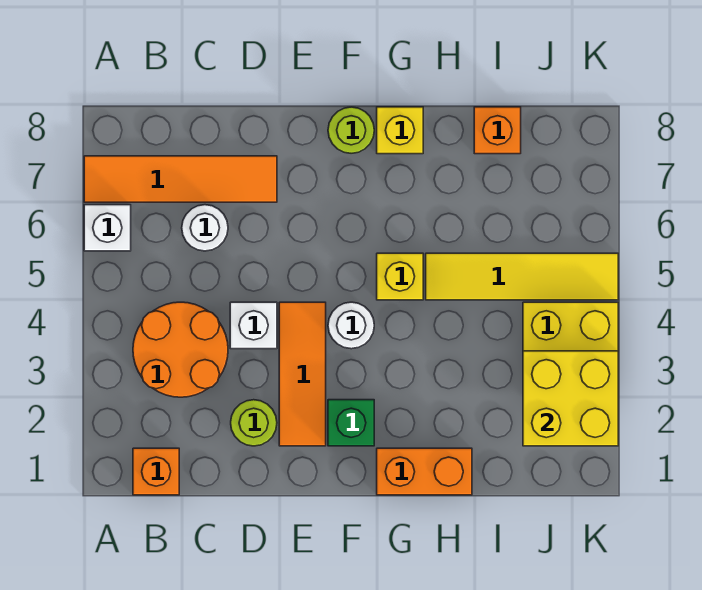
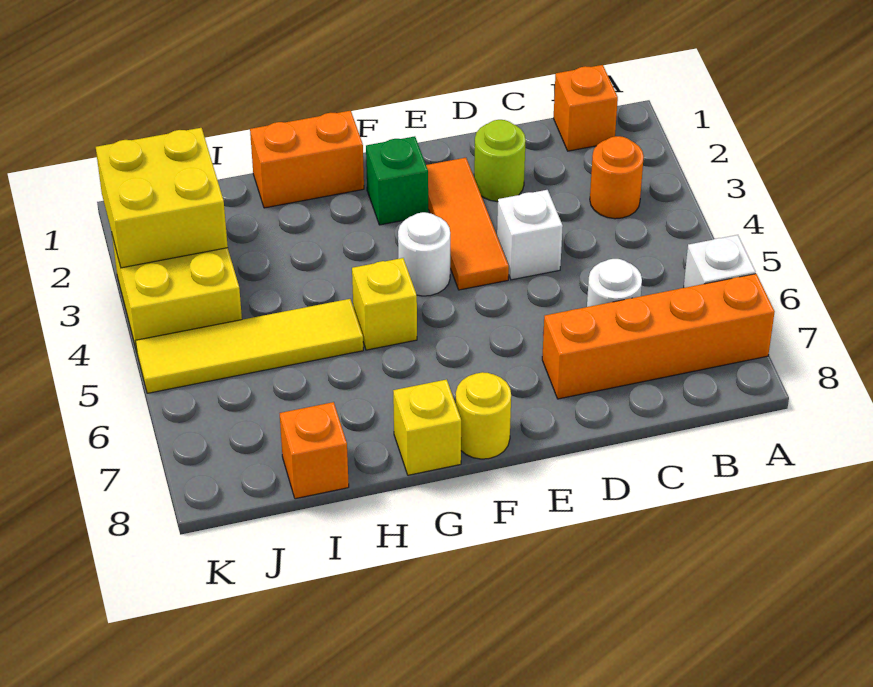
orange tile A7:D7 level 1 -> orange brick A7:D7 level 1
orange round brick B3:C4 level 1 -> orange round brick B3 level 1
lime round brick F8 level 1 -> yellow round brick F8 level 1

